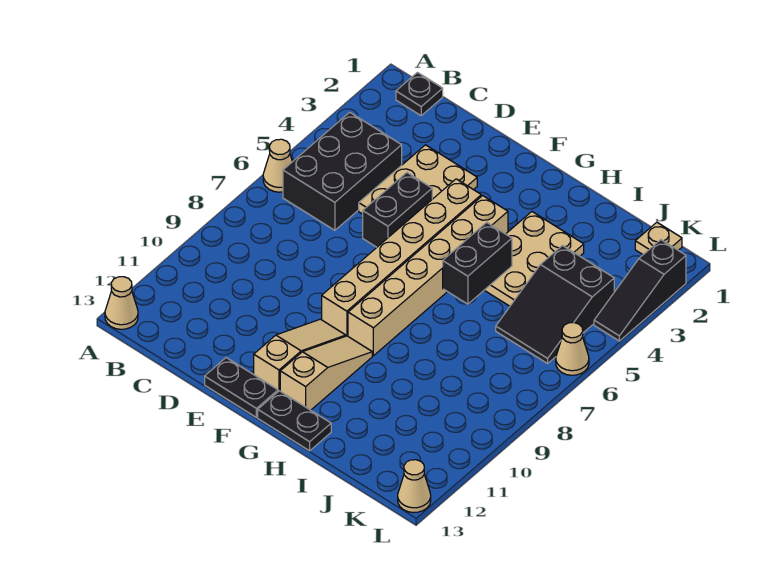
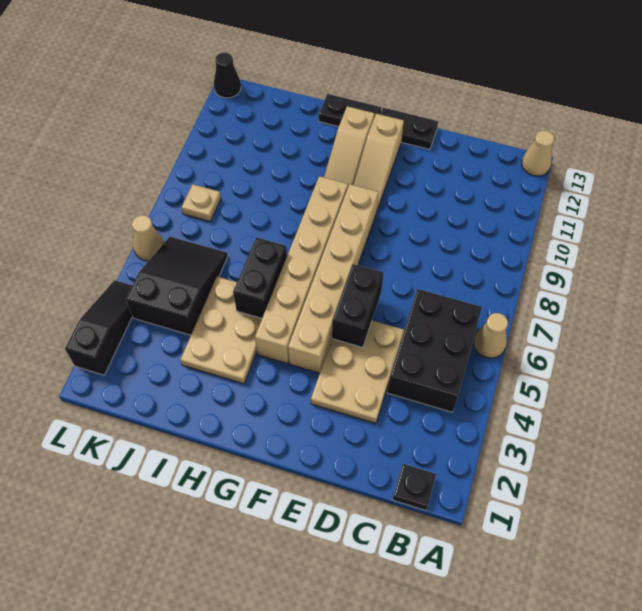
tan plate K1 level 1 -> tan plate K8 level 1
tan cone L13 level 1 -> black cone L13 level 1

